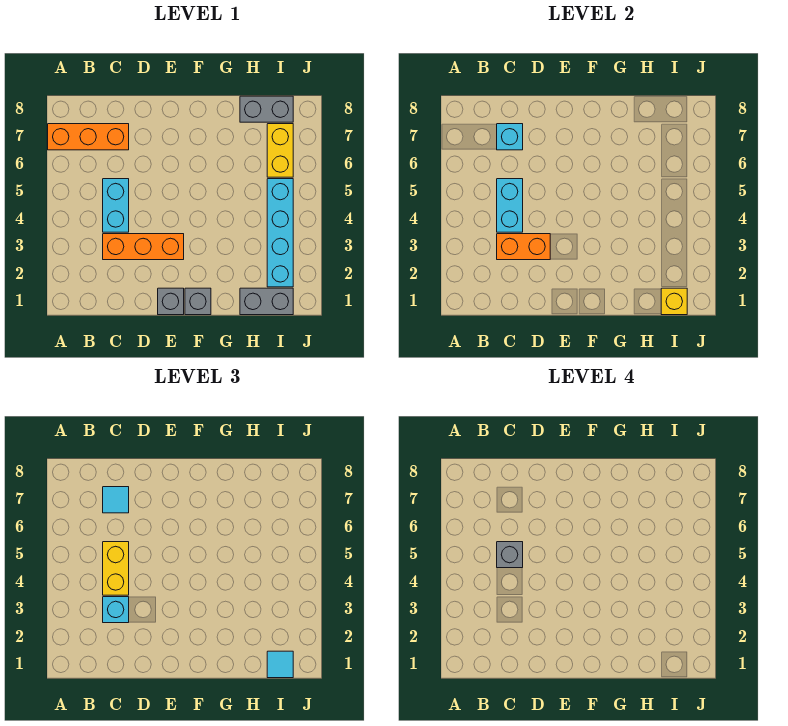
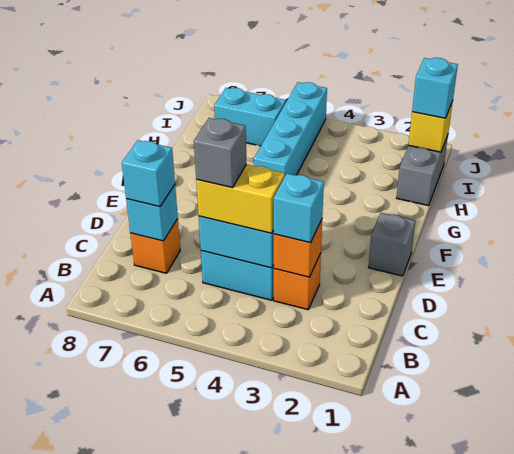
orange brick A7:C7 level 1 -> orange brick C7 level 1
orange brick C3:E3 level 1 -> orange brick C3 level 1
orange brick C3:D3 level 2 -> orange brick C3 level 2
cyan tile C7 level 3 -> cyan brick C7 level 3
grey brick F1 level 1 -> none
grey brick H8:I8 level 1 -> none
cyan tile I1 level 3 -> cyan brick I1 level 3
cyan brick I2:I5 level 1 -> cyan brick G5:J5 level 1
yellow brick I6:I7 level 1 -> cyan brick I6:I7 level 1

